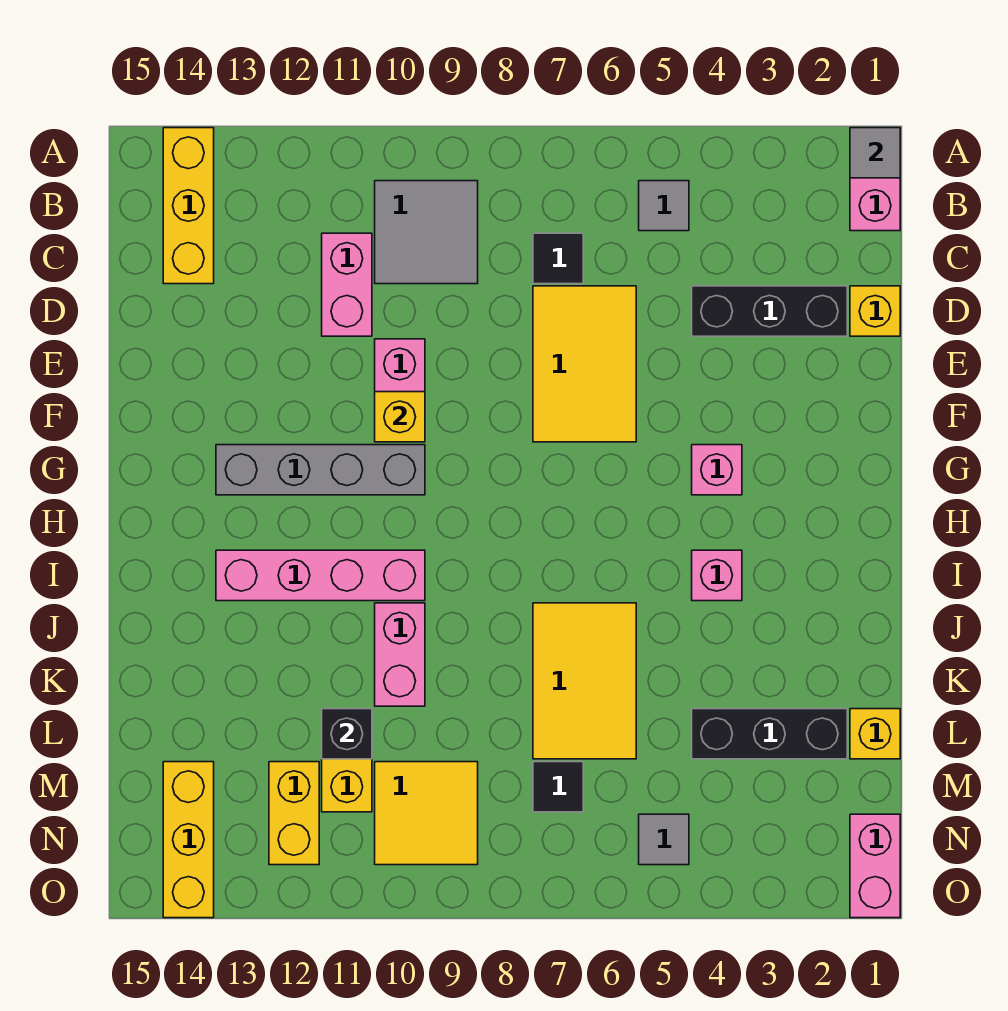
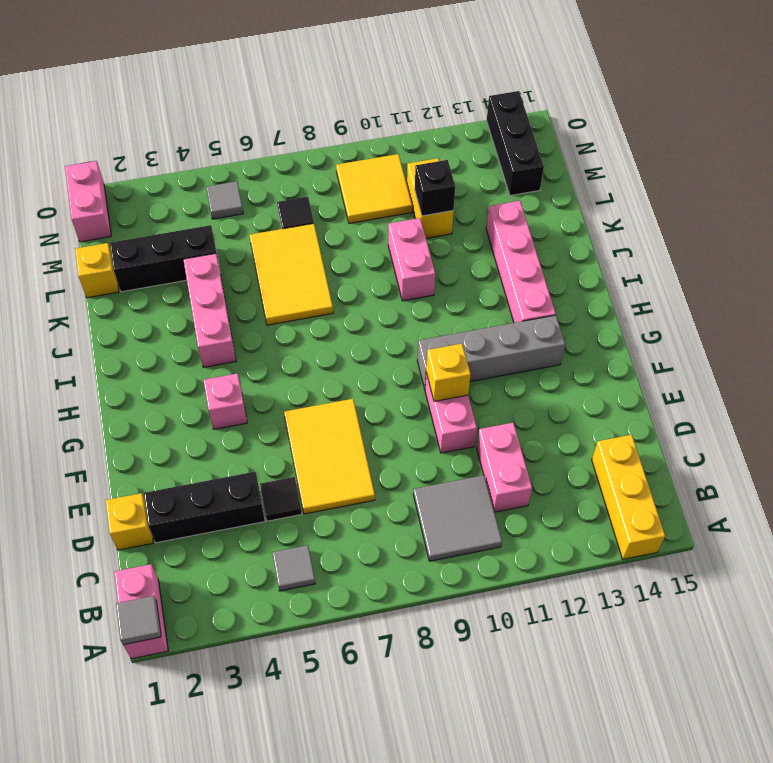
black tile C7 level 1 -> black tile D5 level 1
pink brick I4 level 1 -> pink brick I4:K4 level 1
pink brick I10:I13 level 1 -> pink brick H13:K13 level 1
yellow brick M12:N12 level 1 -> none
yellow brick M14:O14 level 1 -> black brick M14:O14 level 1

